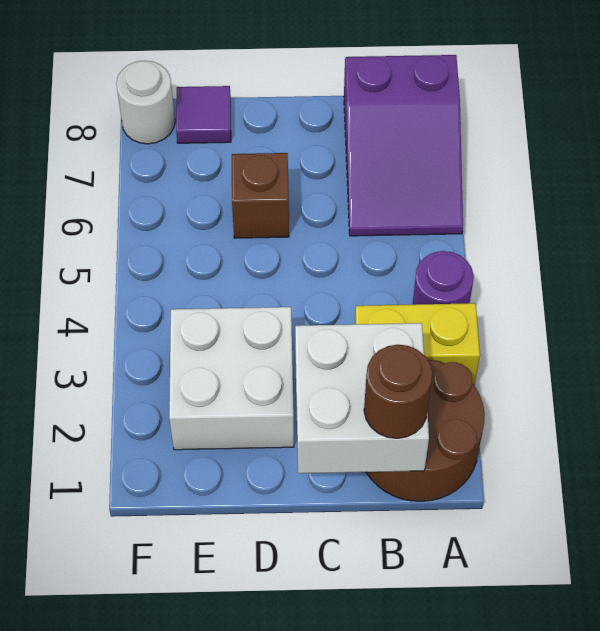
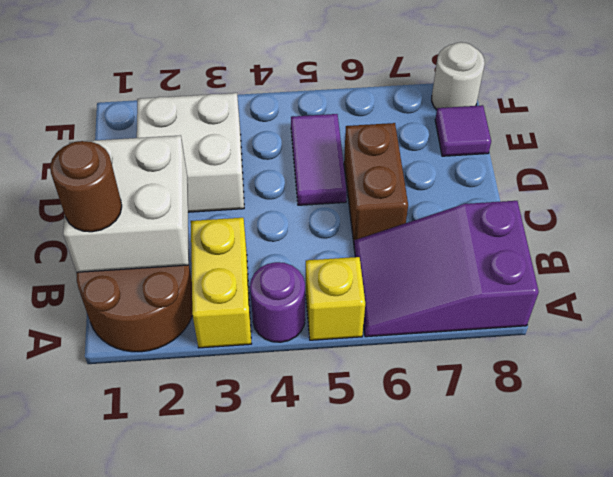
none -> yellow brick A5 level 1
none -> purple tile D5:E5 level 1
brown brick D6 level 1 -> brown brick C6:D6 level 1

